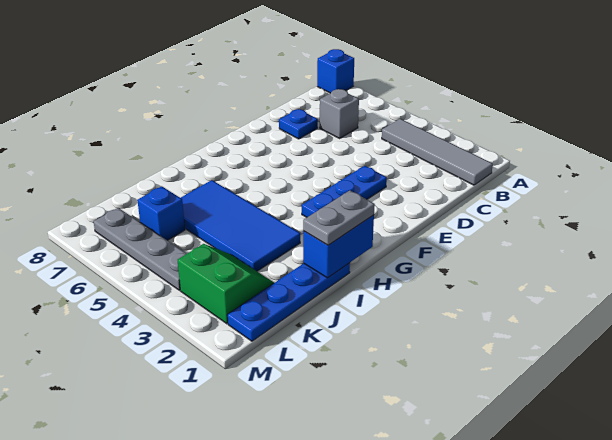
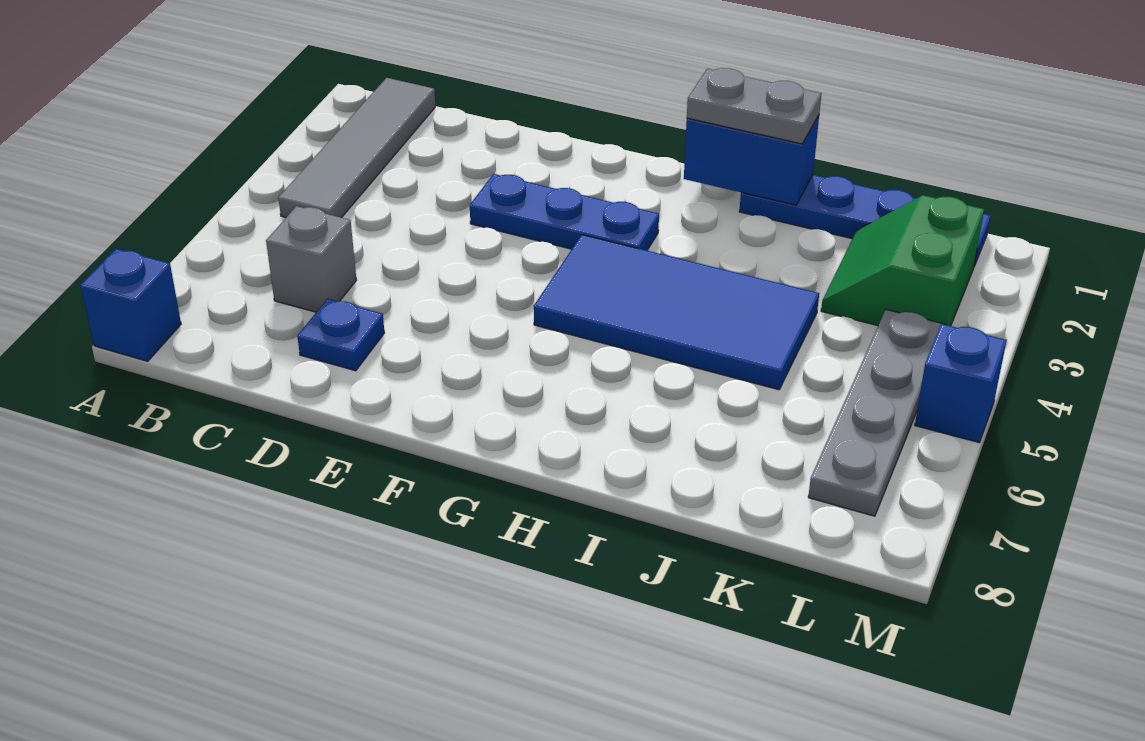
blue tile I3:J6 level 1 -> blue tile G4:J5 level 1
blue brick K6 level 1 -> blue brick M5 level 1

